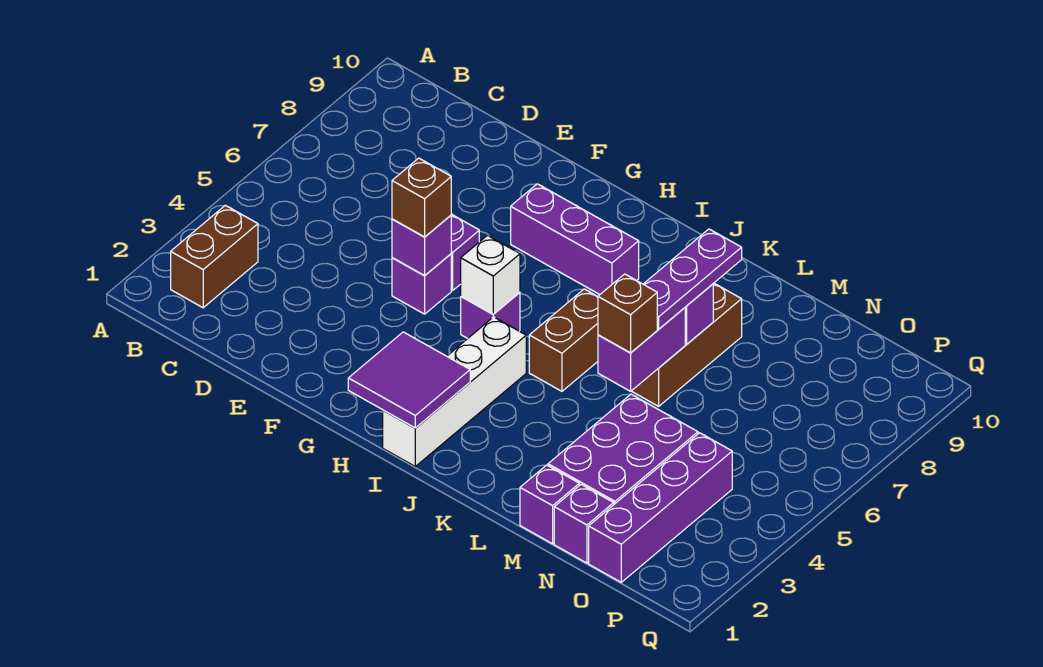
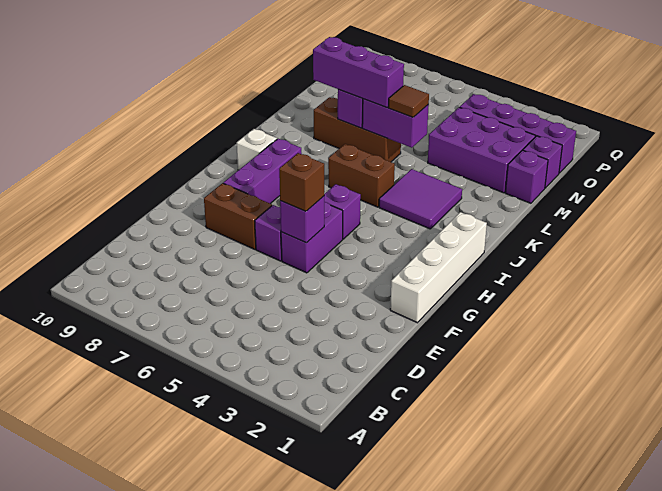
brown brick B2:B3 level 1 -> brown brick F7:F8 level 1
purple brick F5 level 1 -> purple brick F5:G5 level 1
purple tile H1:I2 level 2 -> purple tile J3:K4 level 1
white brick H5 level 2 -> white brick I9 level 1
white brick I1:I4 level 1 -> white brick F1:I1 level 1
brown brick L5 level 3 -> brown tile L5 level 3
purple plate L6:L8 level 3 -> purple brick L6:L8 level 3

